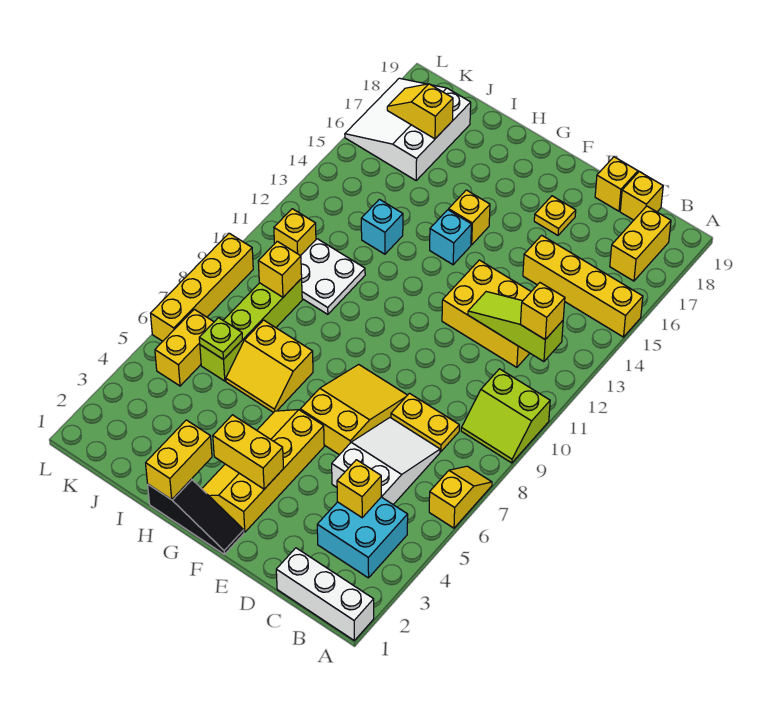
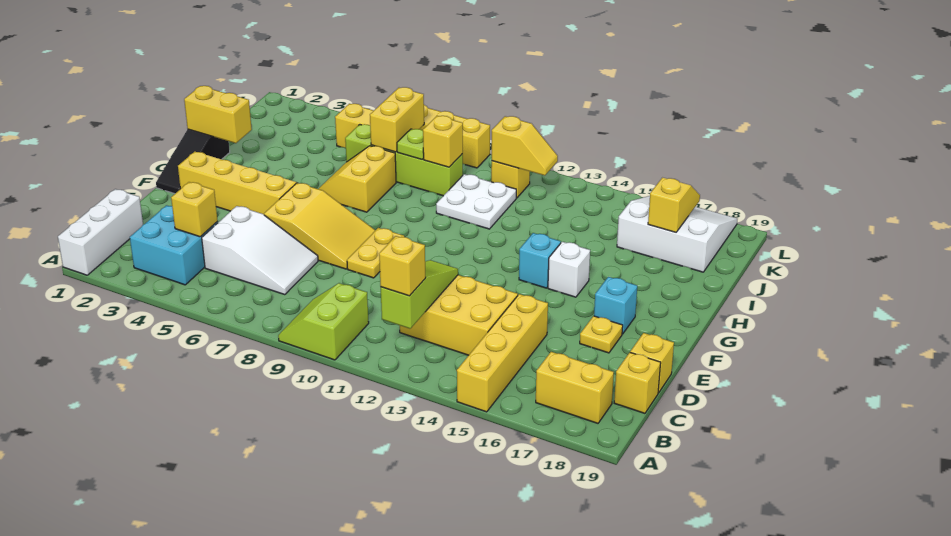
yellow slope A6:A7 level 1 top 6 -> yellow slope K11:K12 level 2 top 11
yellow plate C8:D8 level 1 -> yellow plate E9:F9 level 1
yellow brick C12:E13 level 1 -> yellow brick C12:D14 level 1
yellow brick F3:G3 level 2 -> yellow brick J7:K7 level 2
yellow brick G15 level 1 -> white brick G15 level 1
cyan brick I13 level 1 -> cyan brick F17 level 1
lime plate J6 level 2 -> lime plate J8 level 2

